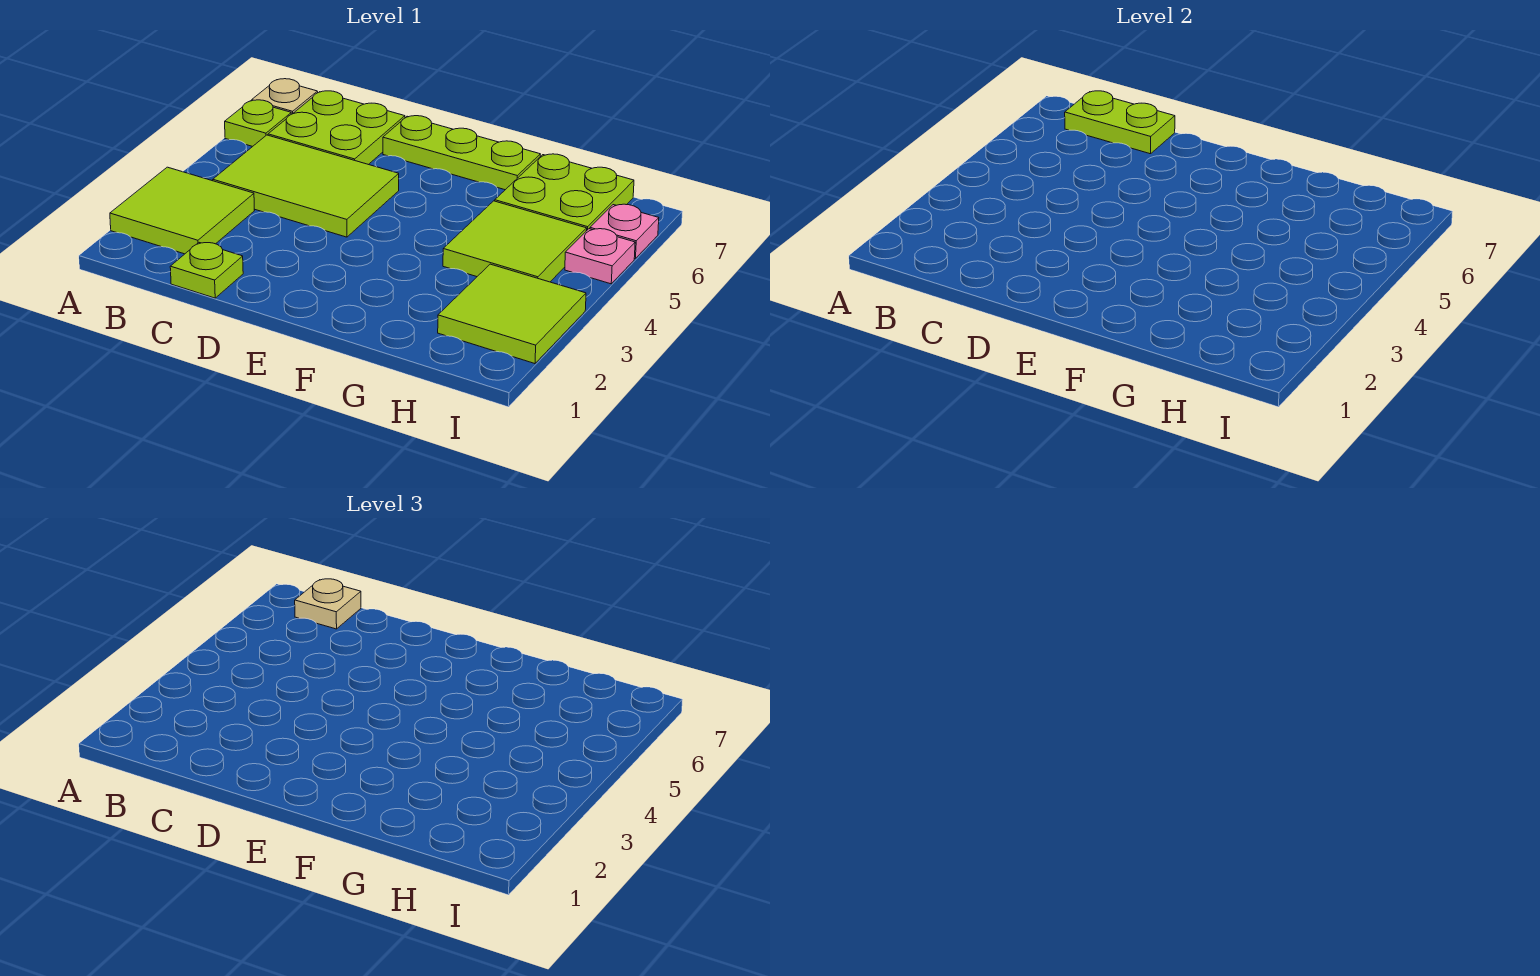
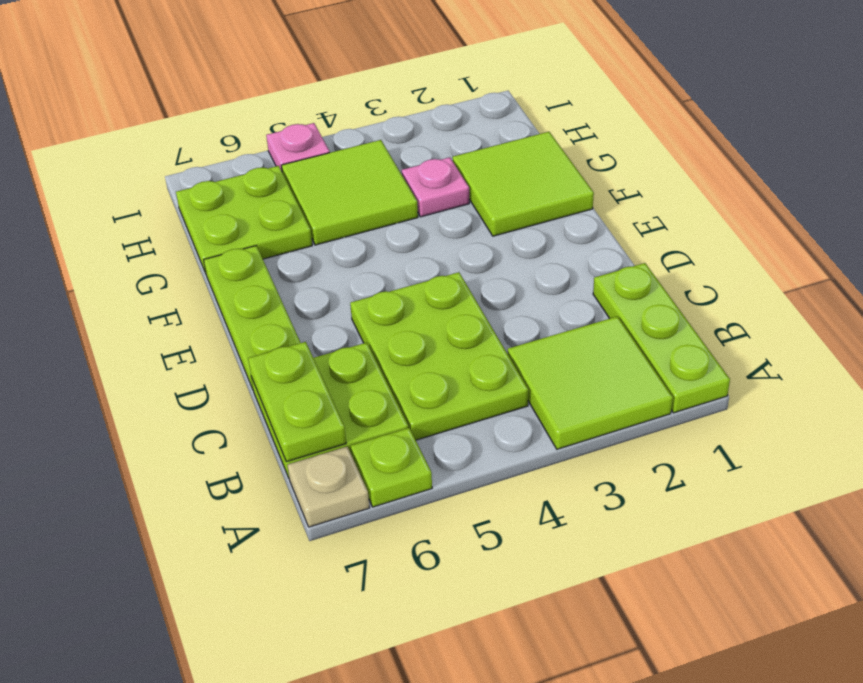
lime tile B4:D5 level 1 -> lime plate B4:D5 level 1
tan plate B7 level 3 -> none
lime plate C1 level 1 -> lime plate A1:C1 level 1
lime tile H2:I3 level 1 -> lime tile F1:G2 level 1
pink plate I6 level 1 -> pink plate G3 level 1

